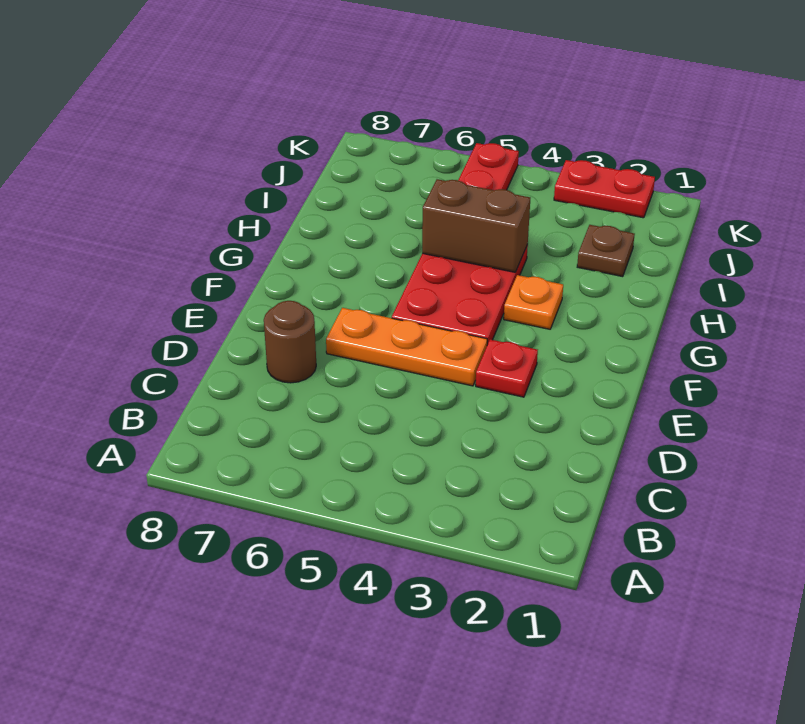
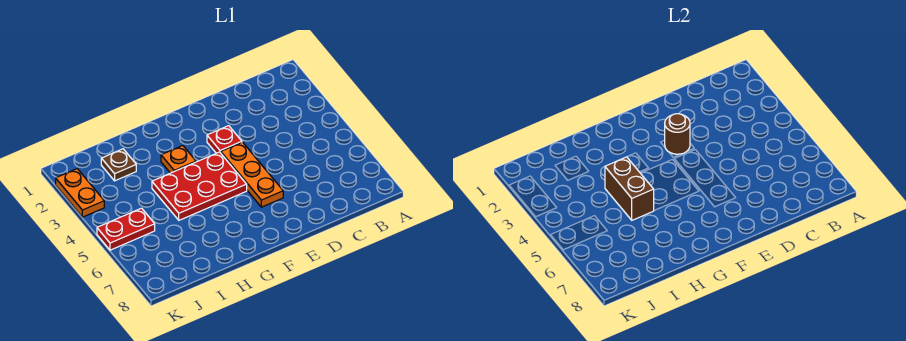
brown round brick D7 level 1 -> brown round brick E3 level 2
red plate K2:K3 level 1 -> orange plate K2:K3 level 1

